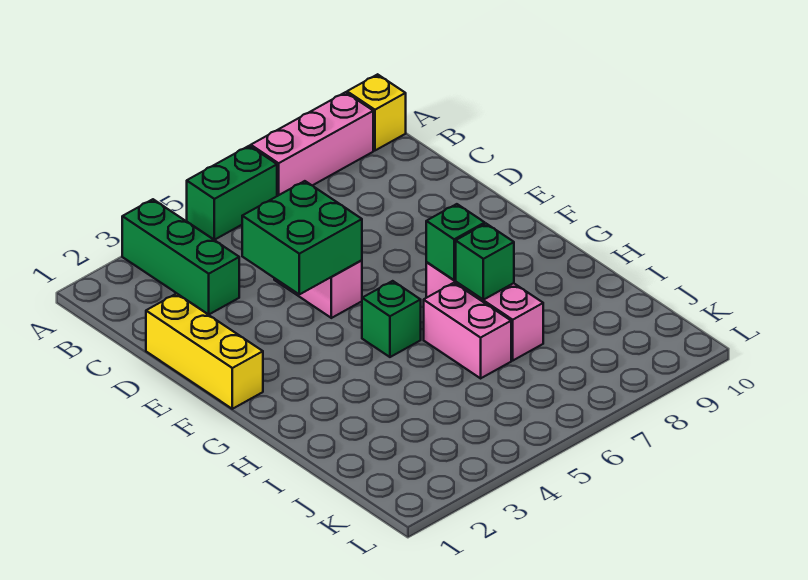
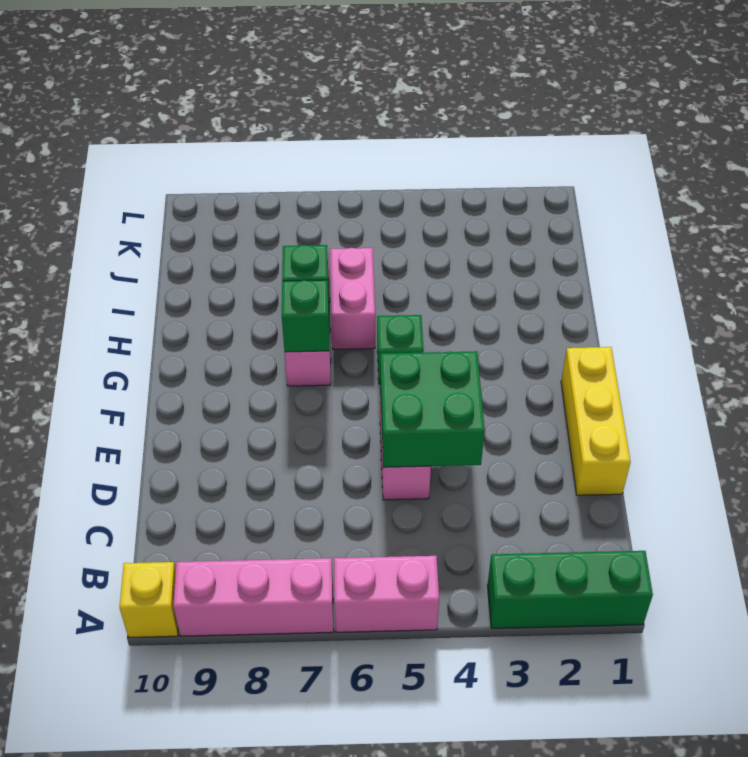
green brick A3:C3 level 1 -> green brick A1:A3 level 1
green brick A5:A6 level 1 -> pink brick A5:A6 level 1

